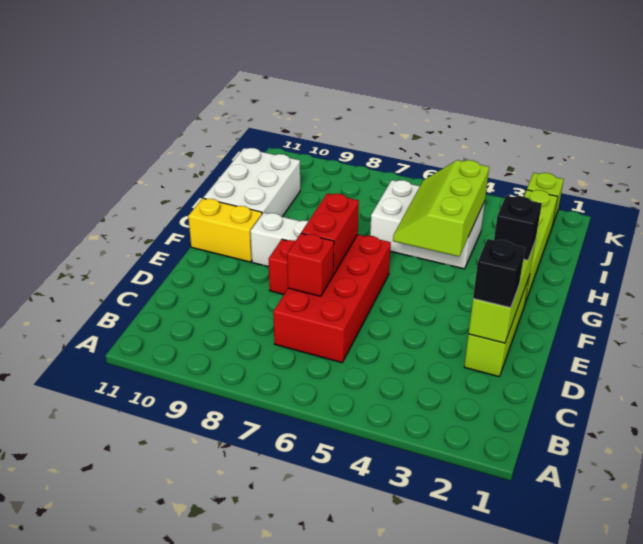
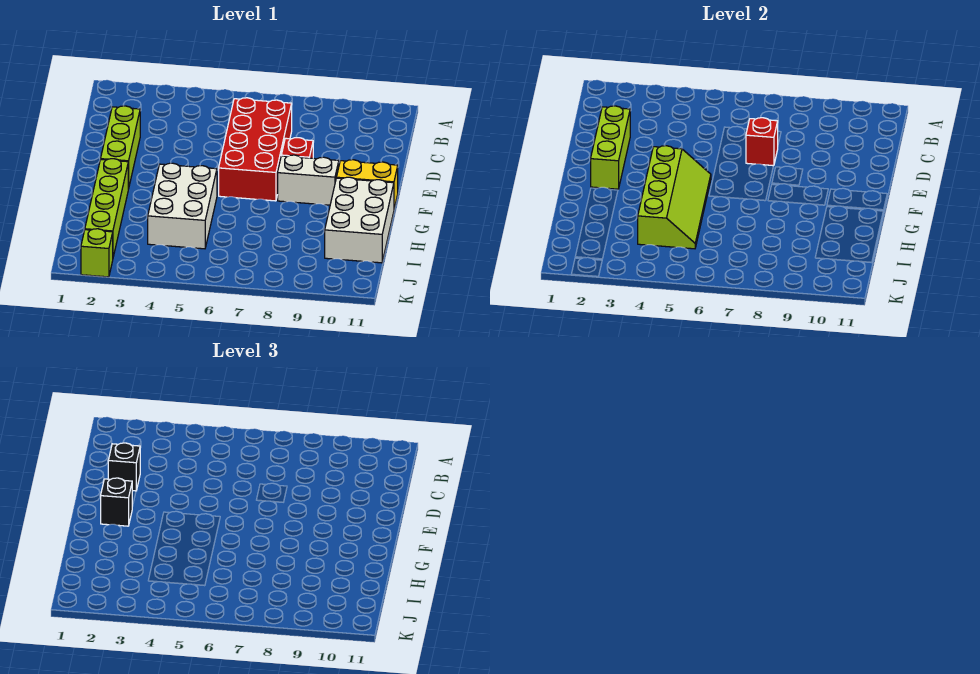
red brick E7:F7 level 2 -> none
lime slope G4:I5 level 2 top 4 -> lime slope F4:I5 level 2 top 4
white brick H4:I6 level 1 -> white brick G4:I5 level 1

